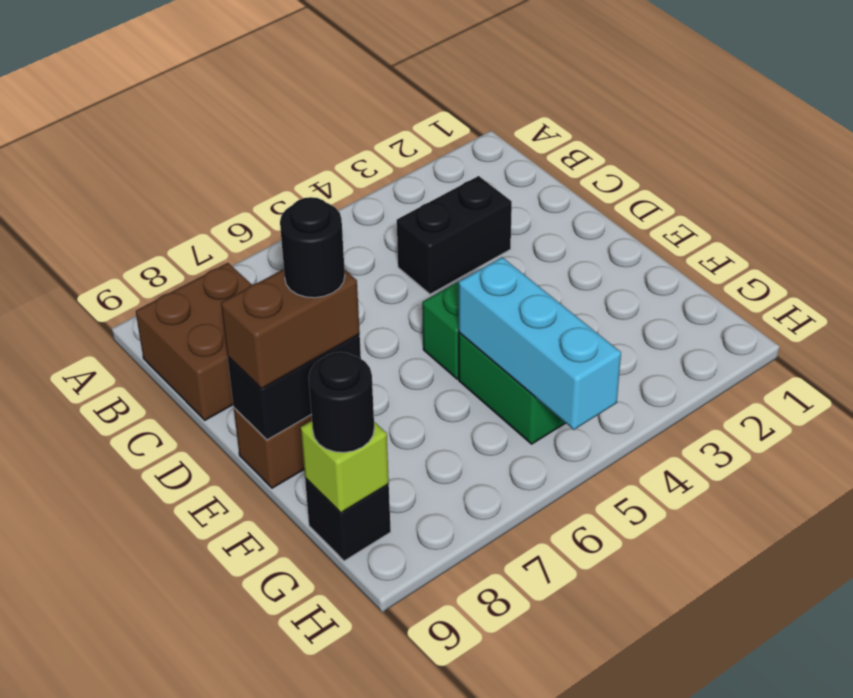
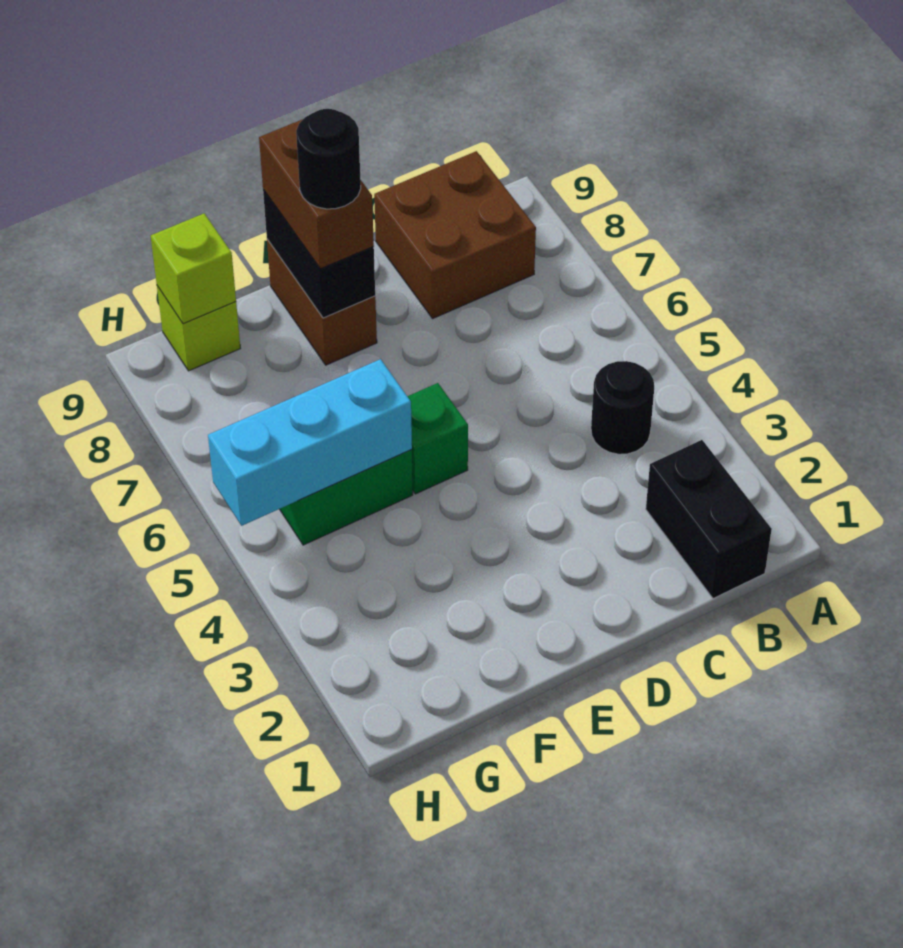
black brick C3:C4 level 1 -> black brick B1:B2 level 1
black brick G9 level 1 -> lime brick G9 level 1
black round brick G9 level 3 -> black round brick B4 level 1

